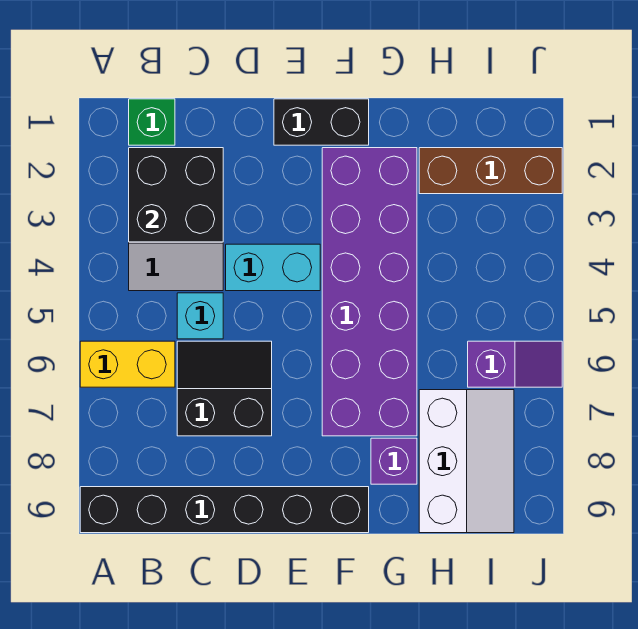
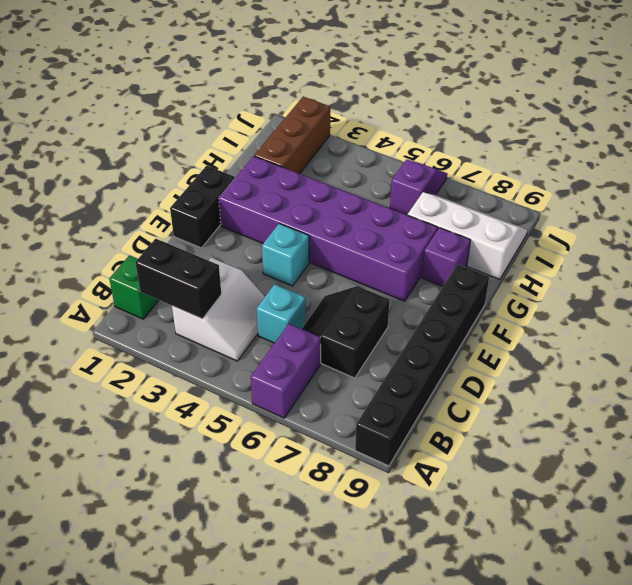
yellow brick A6:B6 level 1 -> purple brick A6:B6 level 1
black brick B2:C3 level 2 -> black brick B2:B3 level 2
cyan brick D4:E4 level 1 -> cyan brick E4 level 1

